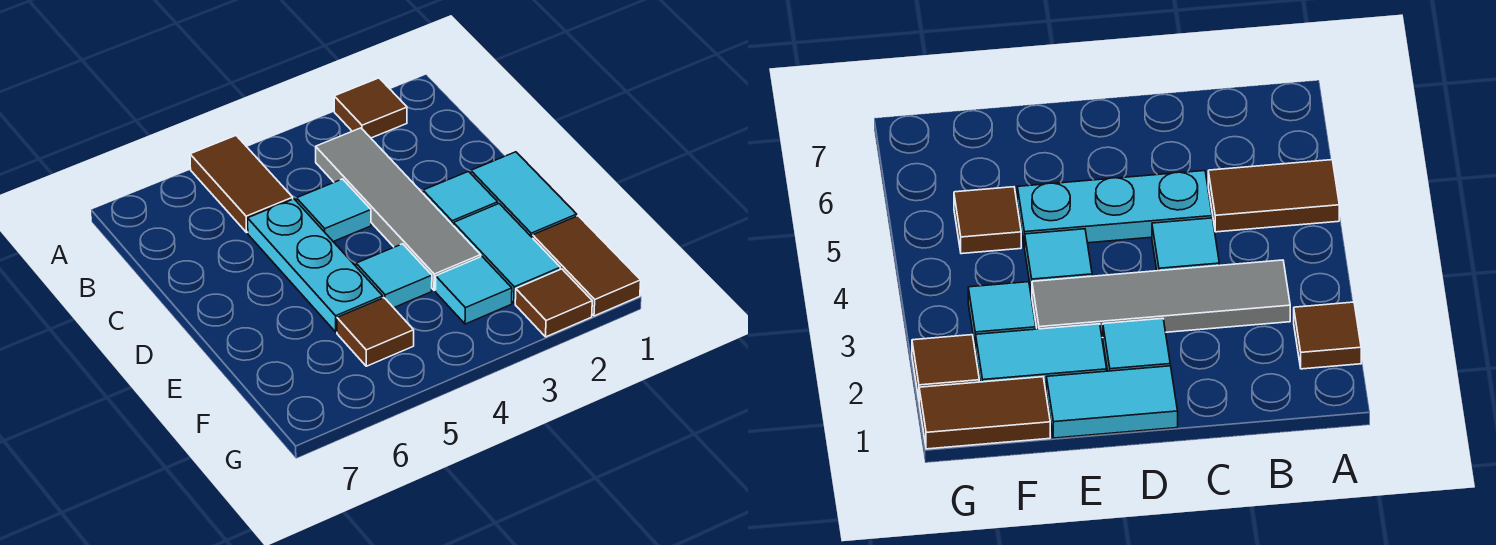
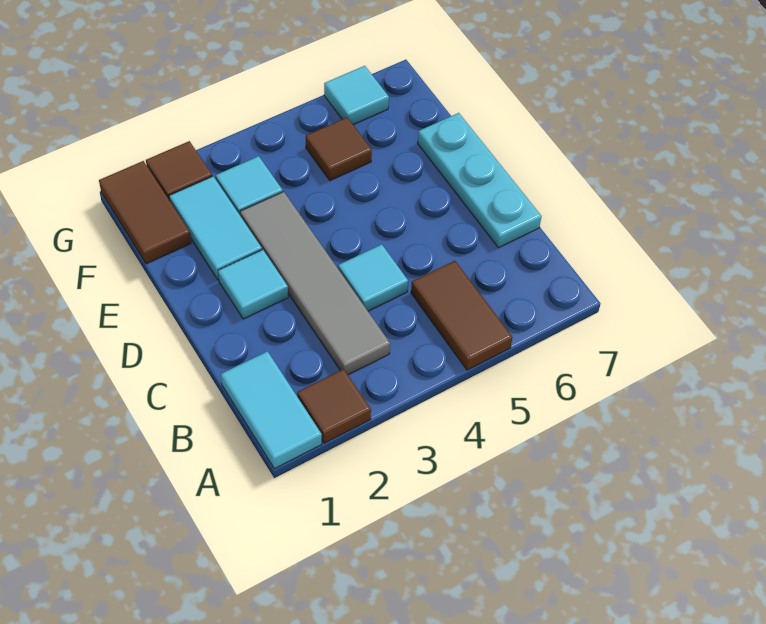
cyan plate C5:E5 level 1 -> cyan plate C7:E7 level 1
cyan tile D1:E1 level 1 -> cyan tile A1:B1 level 1
cyan tile E4 level 1 -> cyan tile G6 level 1

